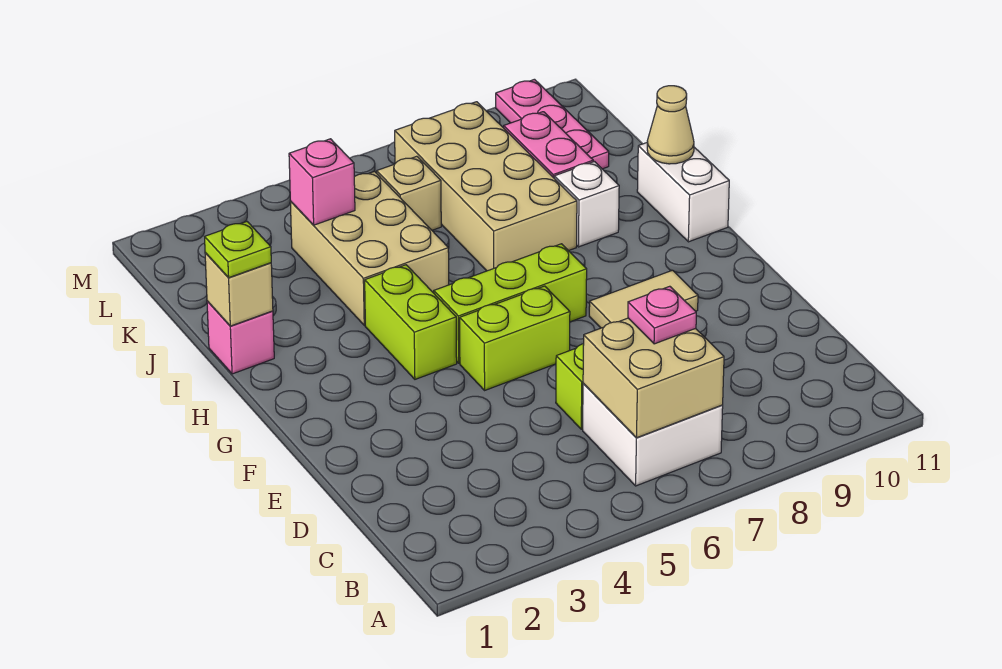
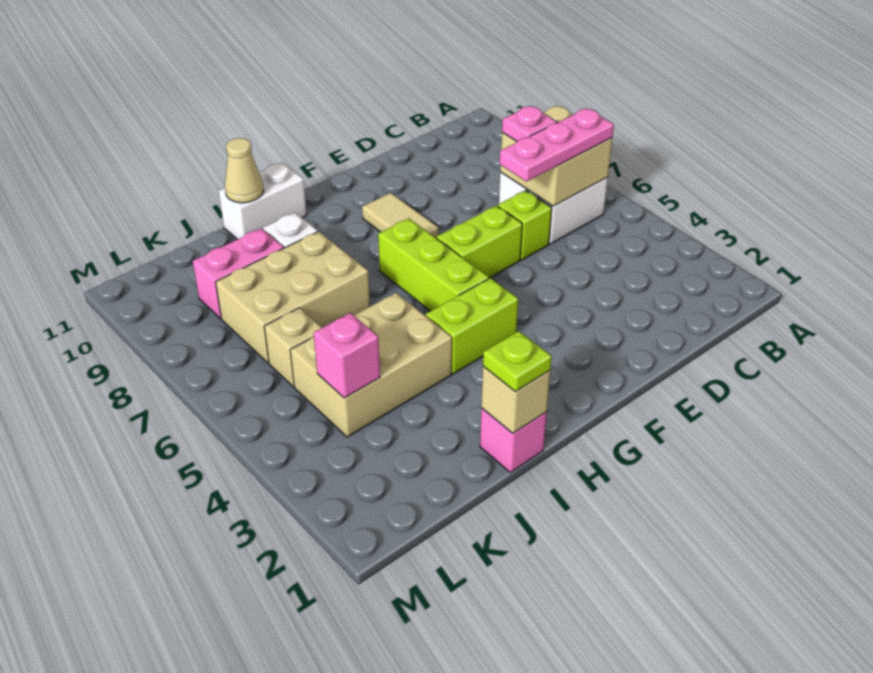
lime brick F5:F6 level 1 -> lime brick E6:F6 level 1
tan brick I7:L8 level 1 -> tan brick I7:K8 level 1
pink plate K10:M10 level 1 -> pink plate B6:D6 level 3

